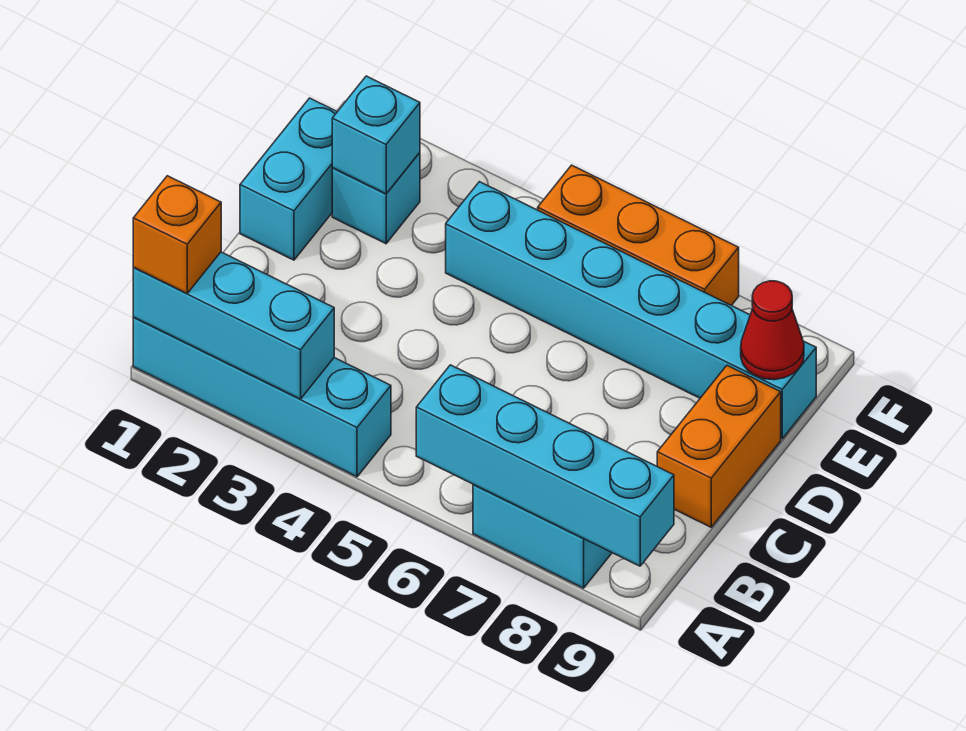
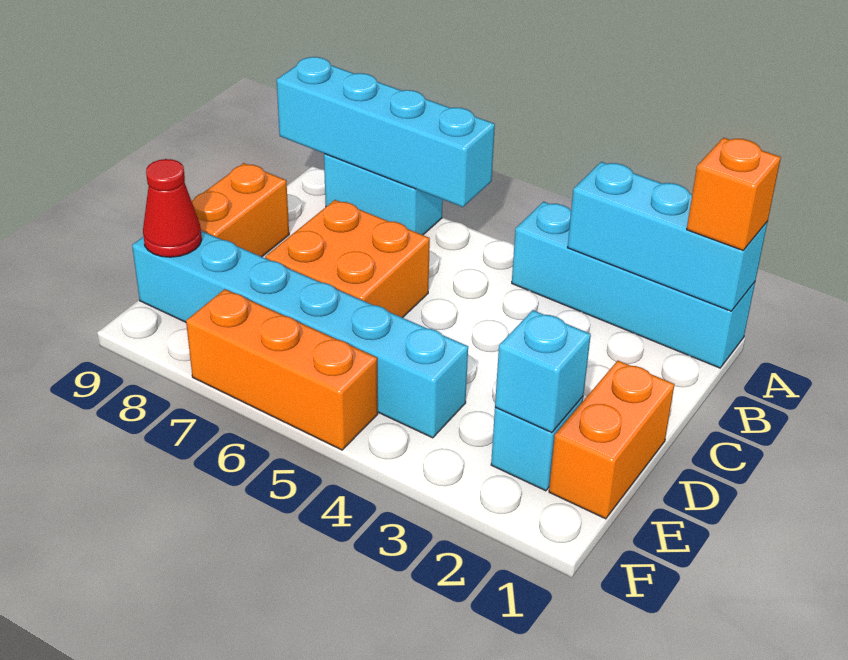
none -> orange brick C6:D7 level 1
cyan brick D1:E1 level 1 -> orange brick D1:E1 level 1

